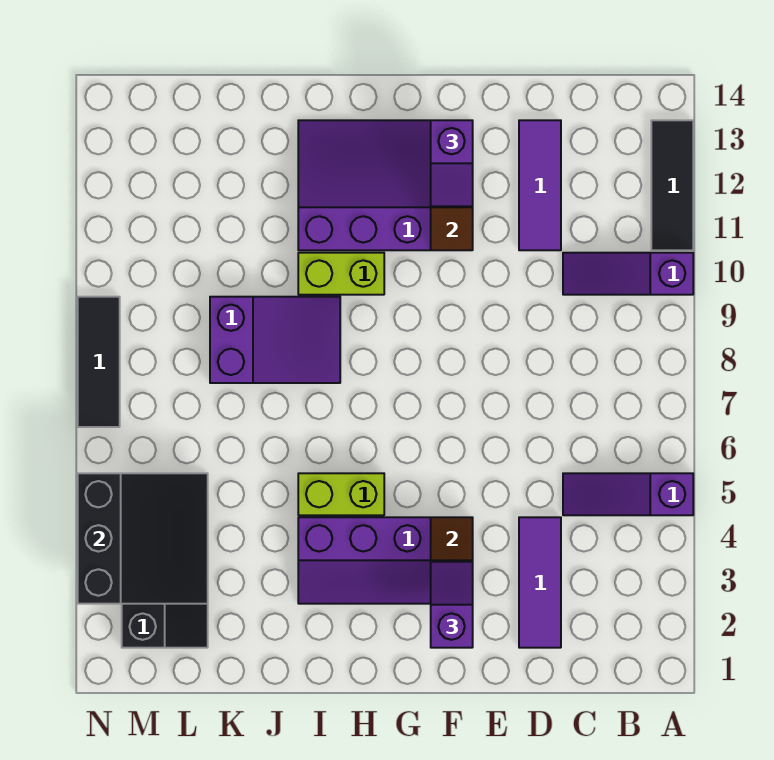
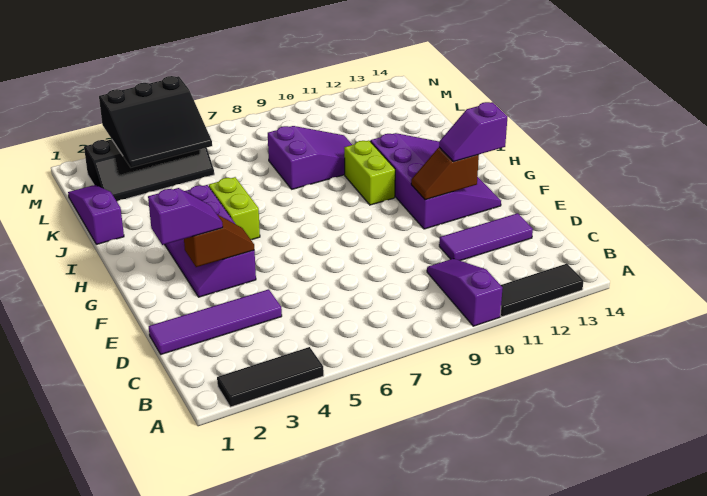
purple slope A5:C5 level 1 top A -> purple slope J1:L1 level 1 top J
purple tile D2:D4 level 1 -> purple tile D1:D4 level 1
purple slope I8:K9 level 1 top K -> purple slope J8:K10 level 1 top 8
black tile N7:N9 level 1 -> black tile A2:A4 level 1

